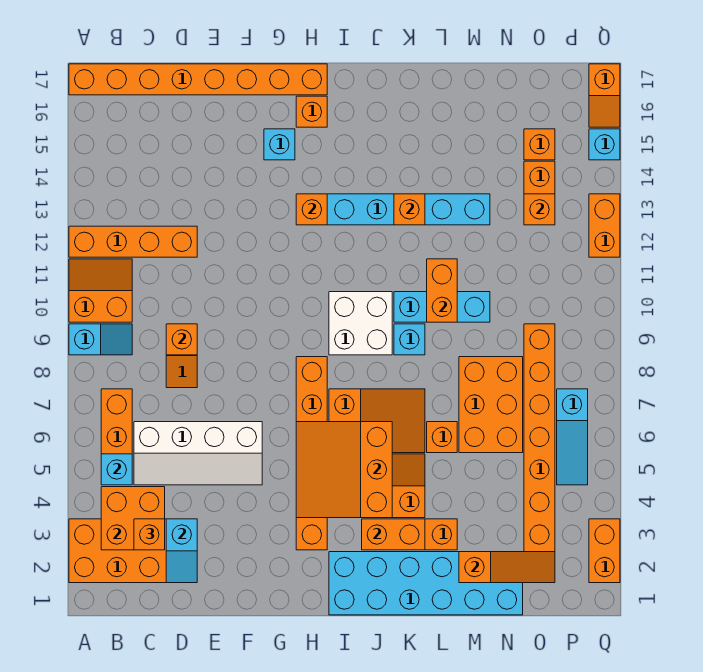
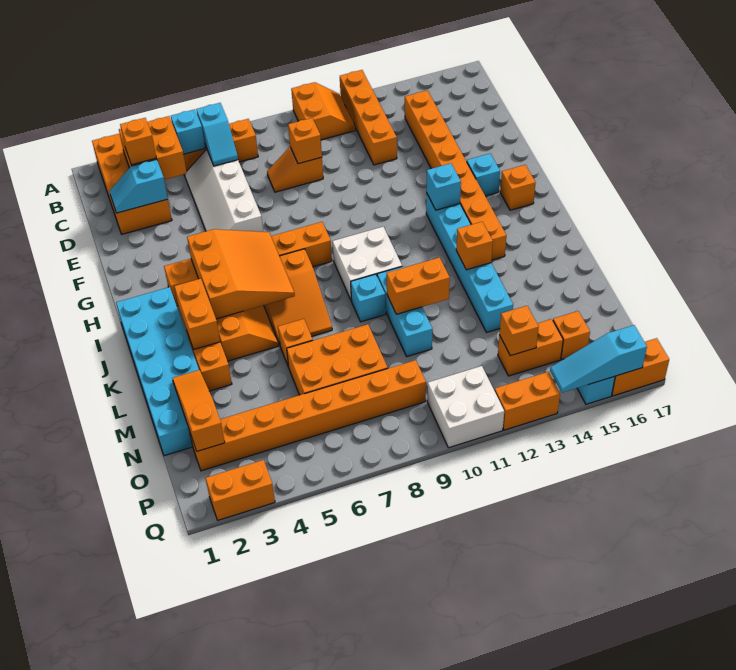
cyan slope A9:B9 level 1 top A -> cyan slope B6:C6 level 2 top B
orange brick A17:H17 level 1 -> orange brick C14:J14 level 1
orange slope H4:J6 level 2 top J -> orange slope H4:J6 level 2 top 4
orange brick H13 level 2 -> cyan brick H13 level 2
orange slope M2:O2 level 2 top M -> orange slope M2:O2 level 2 top O
cyan slope P5:P7 level 1 top 7 -> cyan slope Q14:Q16 level 2 top 16
none -> white brick P10:Q11 level 1
orange slope Q16:Q17 level 1 top 17 -> orange brick Q16:Q17 level 1

